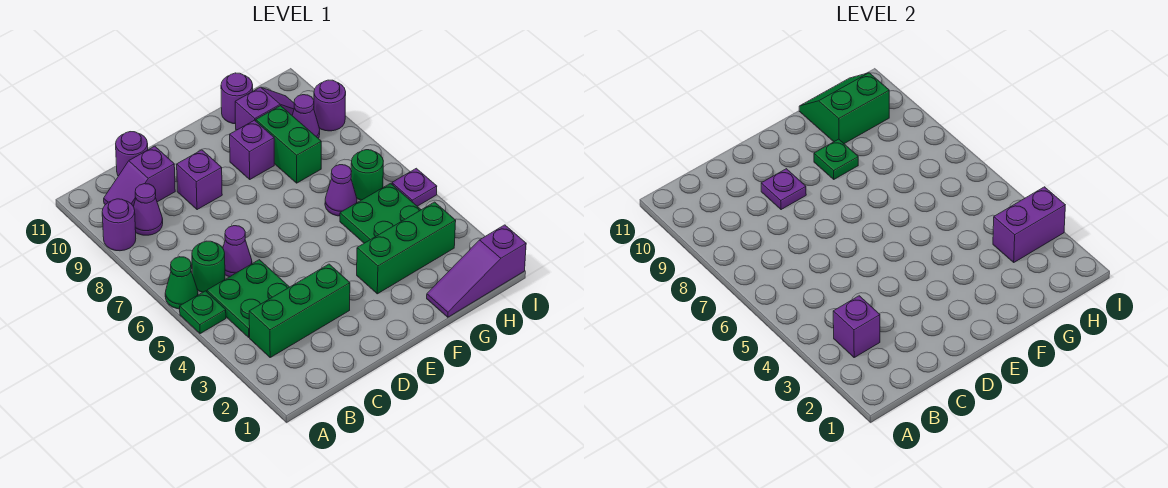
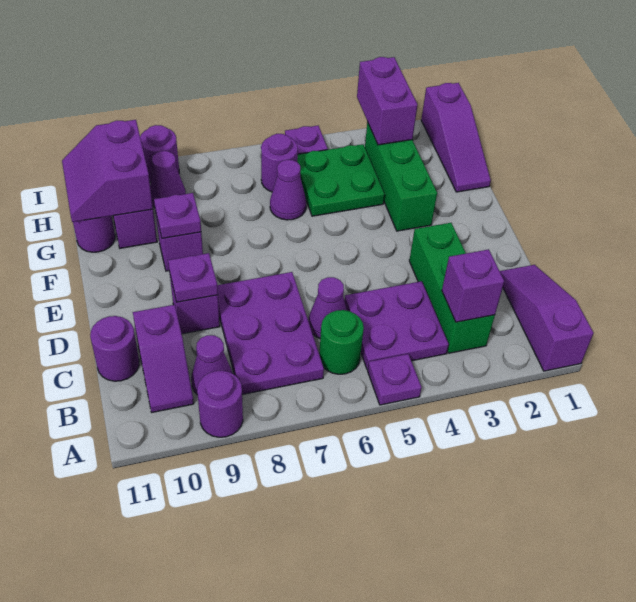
none -> purple slope A1:C1 level 1 top A
green plate A5 level 1 -> purple plate A5 level 1
green cone A6 level 1 -> none
green plate B4:C5 level 1 -> purple plate B4:C5 level 1
none -> purple plate B7:D8 level 1
green plate F9 level 2 -> purple plate F9 level 2
green brick G8:G9 level 1 -> none
green slope G10:H11 level 2 top 10 -> purple slope G10:H11 level 2 top 10
green round brick H6 level 1 -> purple round brick H6 level 1

